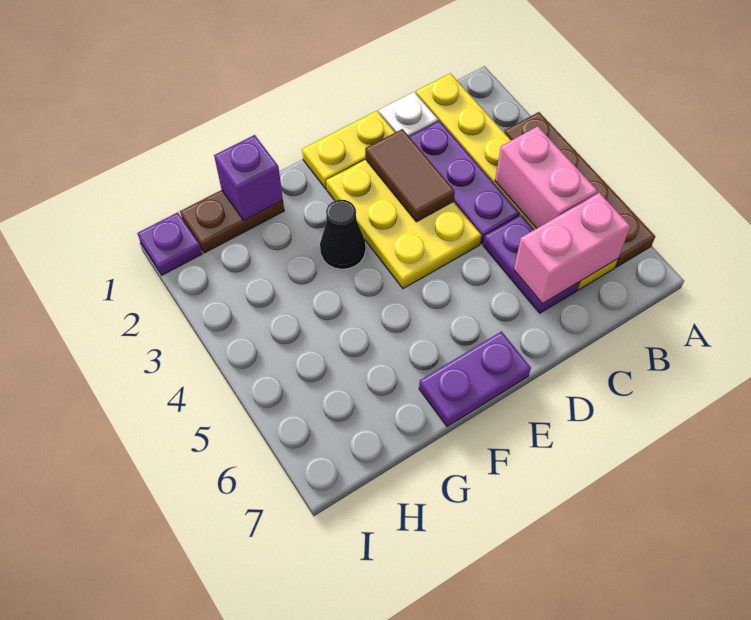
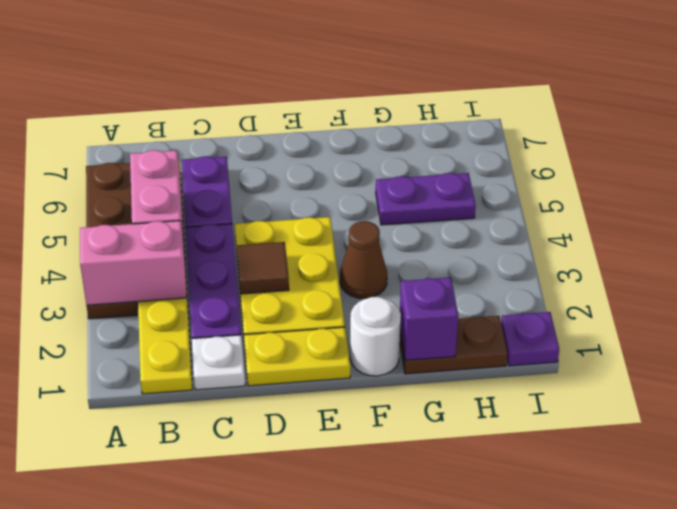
pink brick B6:C6 level 2 -> pink brick A3:B3 level 2
brown tile D2:D3 level 2 -> brown tile D3 level 2
purple plate E7:F7 level 1 -> purple plate G5:H5 level 1
none -> white round brick F1 level 1
black cone F3 level 1 -> brown cone F3 level 1

